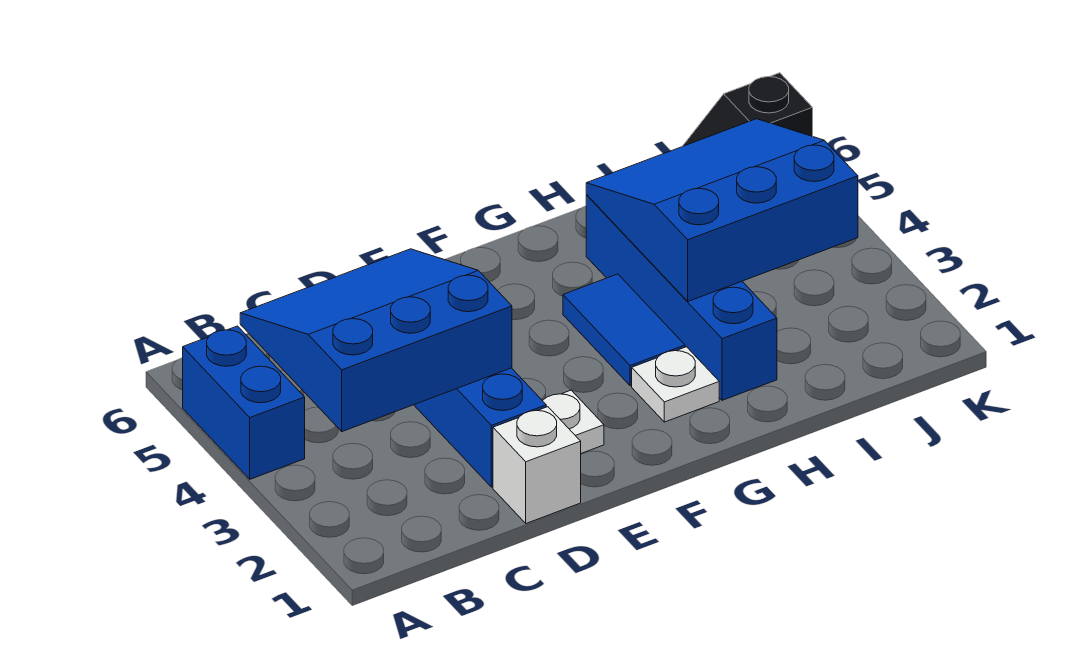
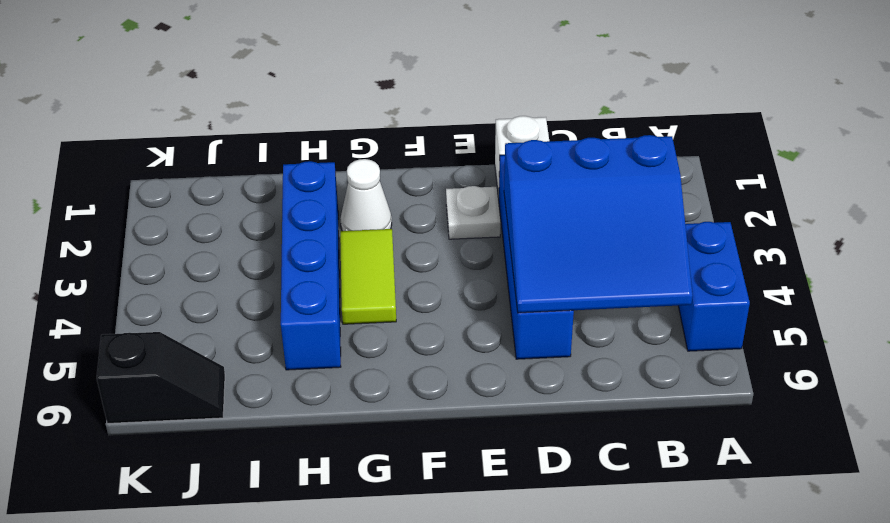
white plate G2 level 1 -> white cone G2 level 1
blue tile G3:G4 level 1 -> lime tile G3:G4 level 1
blue slope H3:J5 level 2 top 3 -> none

